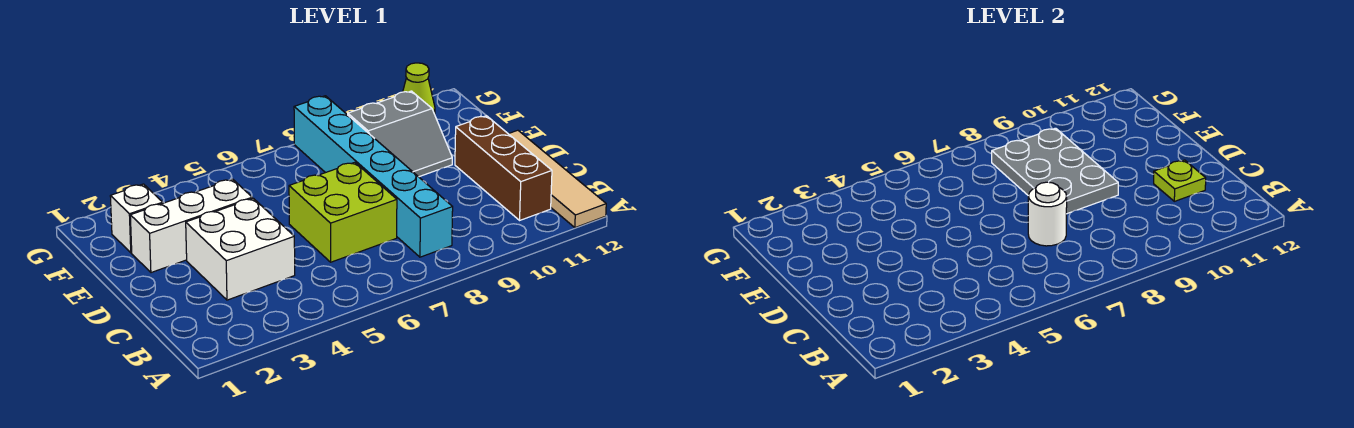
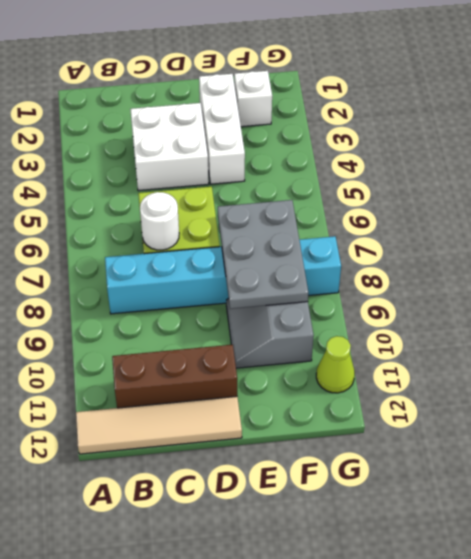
lime plate C11 level 2 -> none
grey plate D8:F9 level 2 -> grey plate E7:F9 level 2

